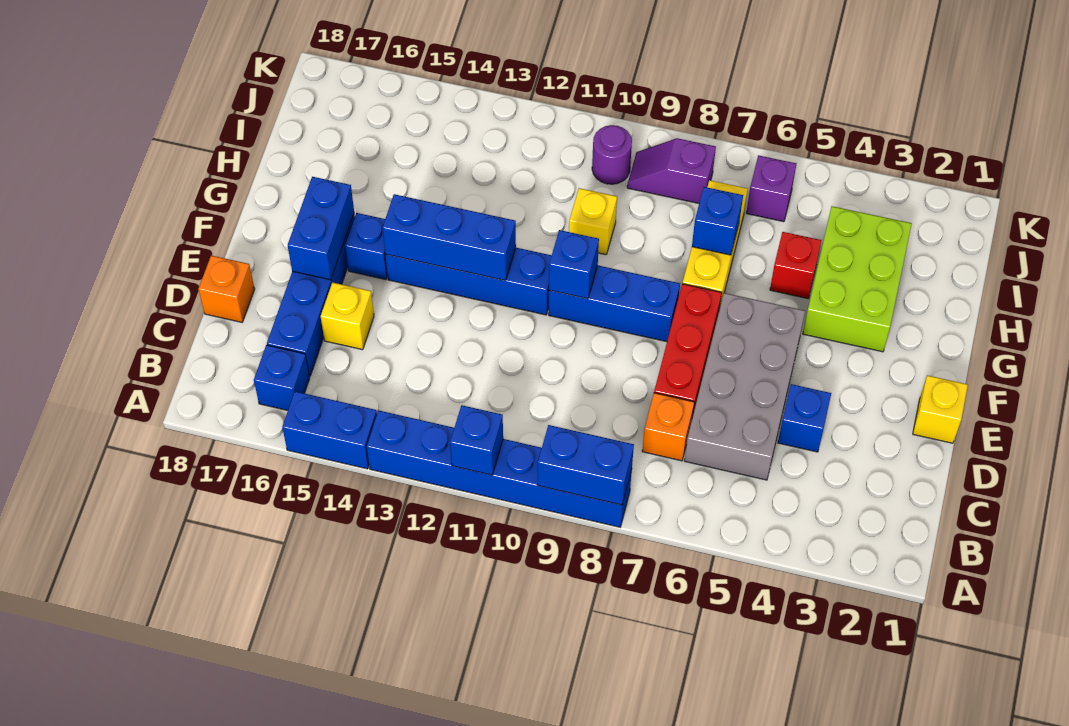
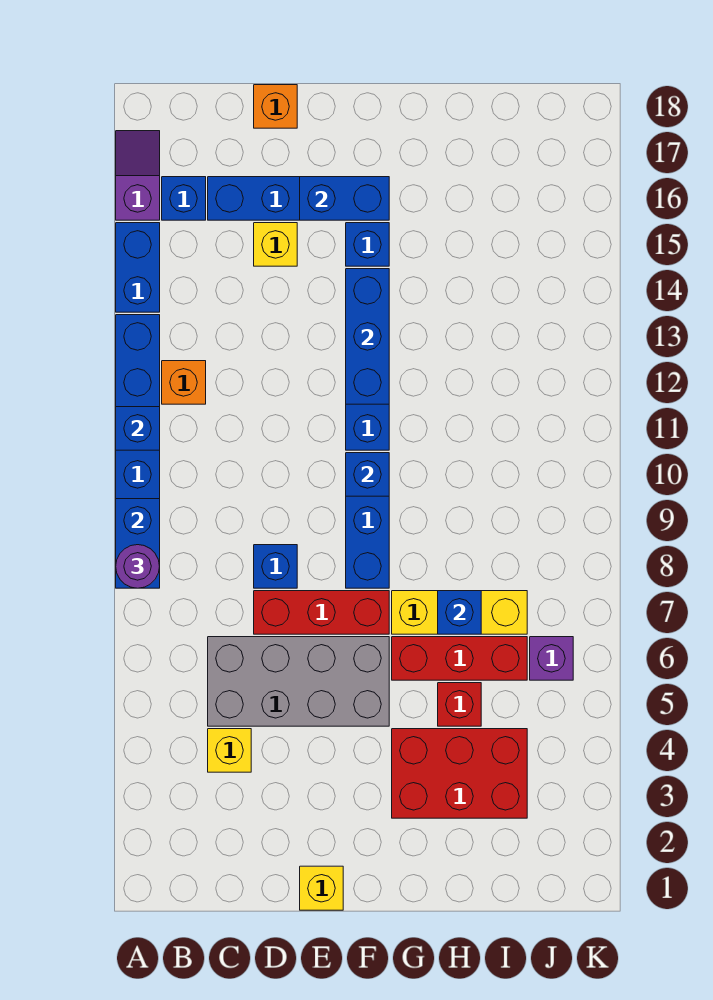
orange brick C7 level 1 -> orange brick B12 level 1
blue brick D4 level 1 -> blue brick D8 level 1
lime brick G3:I4 level 1 -> red brick G3:I4 level 1
none -> red brick G6:I6 level 1
yellow brick H10 level 1 -> yellow brick C4 level 1
purple slope J8:J9 level 1 top 8 -> purple slope A16:A17 level 1 top 16
purple round brick J10 level 1 -> purple round brick A8 level 3

